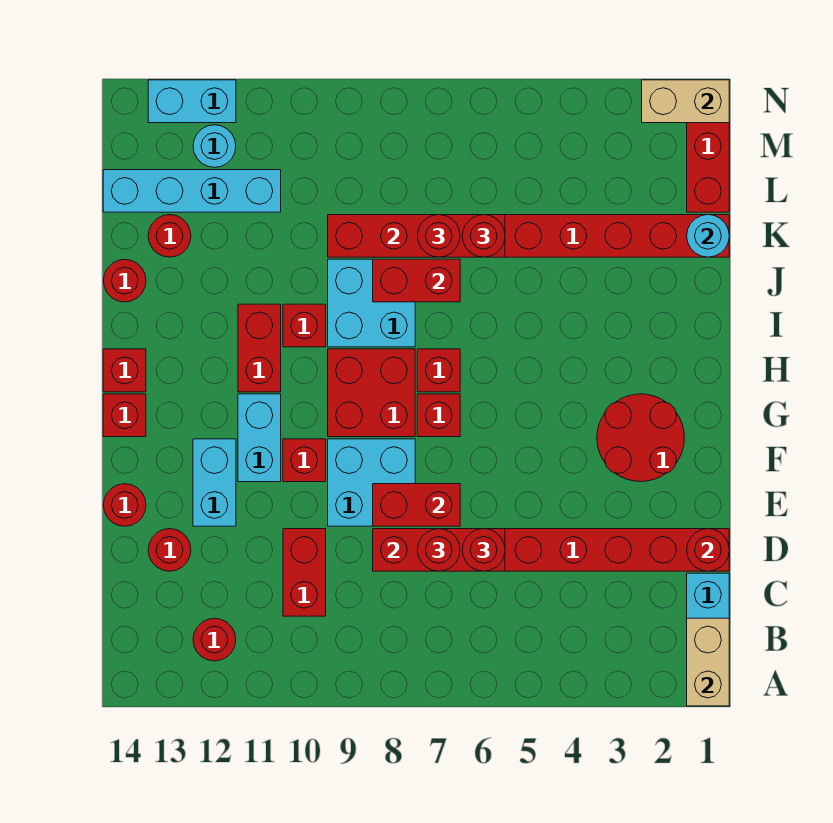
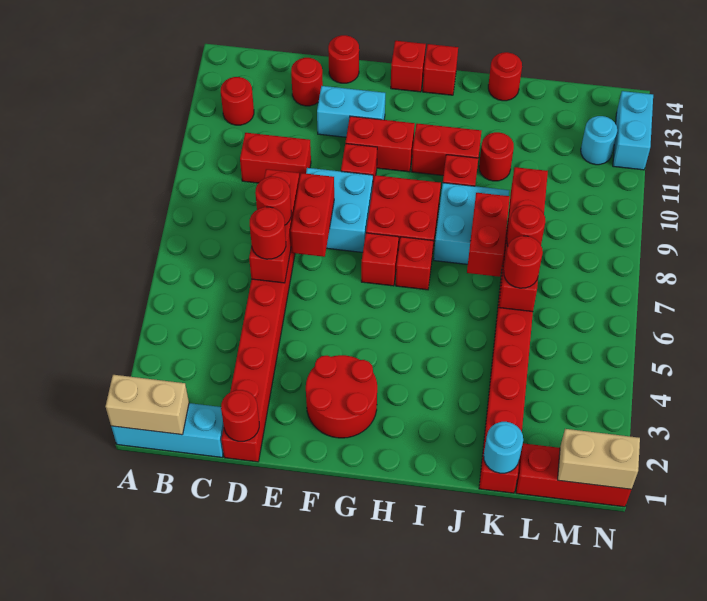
cyan brick F11:G11 level 1 -> red brick F11:G11 level 1
red round brick K13 level 1 -> red round brick J11 level 1
cyan brick L11:L14 level 1 -> none
tan brick N1:N2 level 2 -> tan brick M1:N1 level 2

